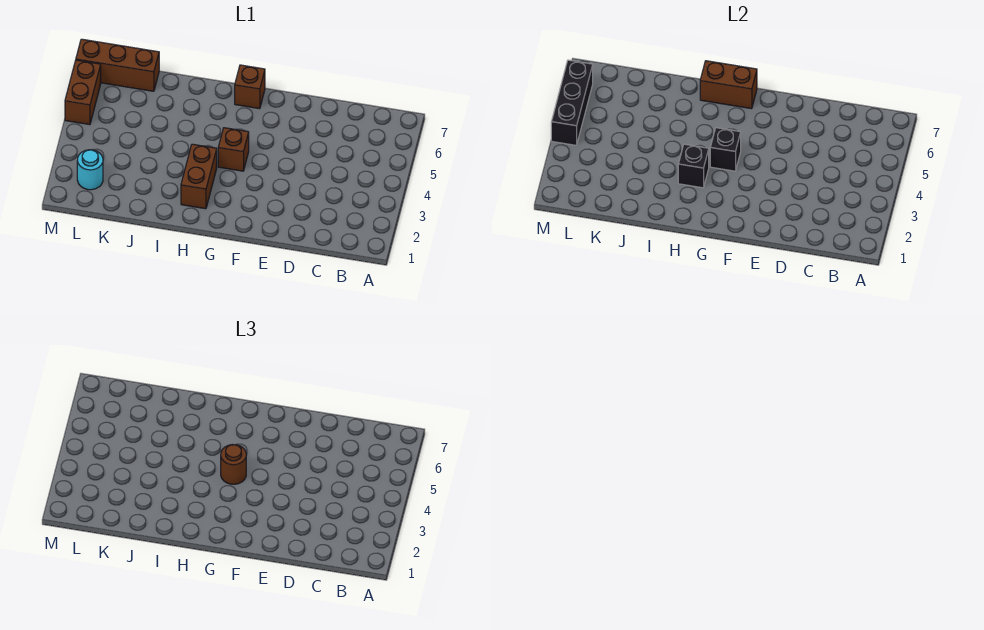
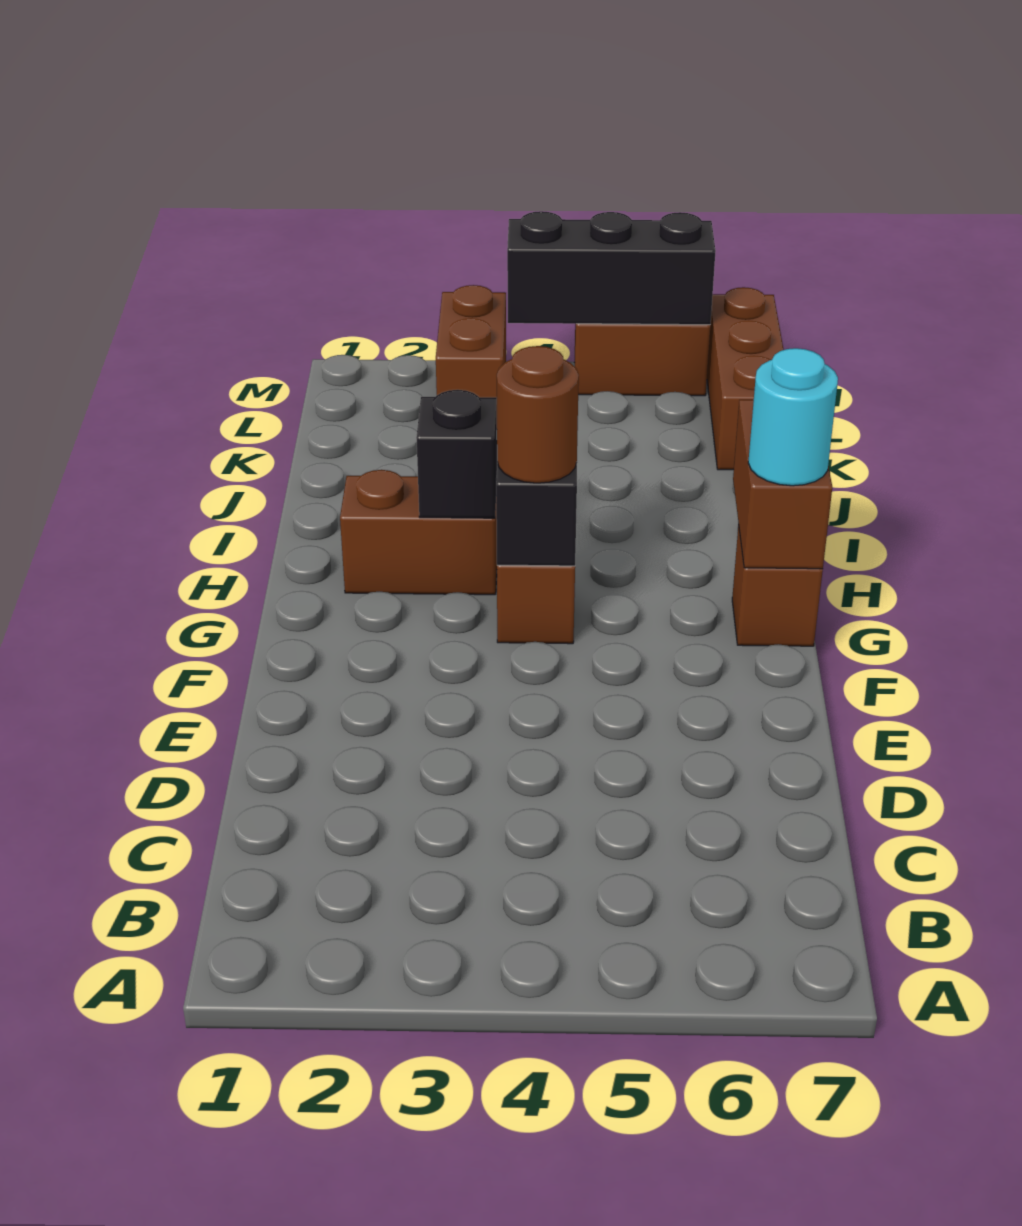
cyan round brick L2 level 1 -> cyan round brick G7 level 3
none -> brown brick L3:M3 level 1

